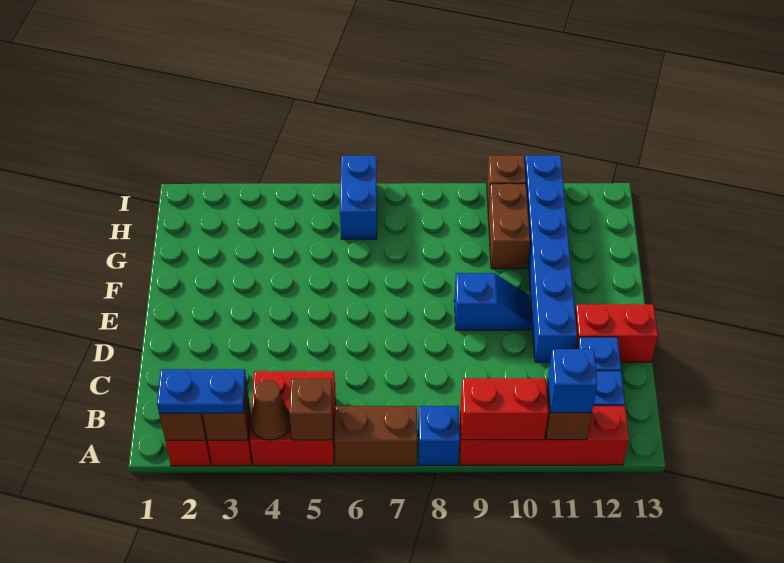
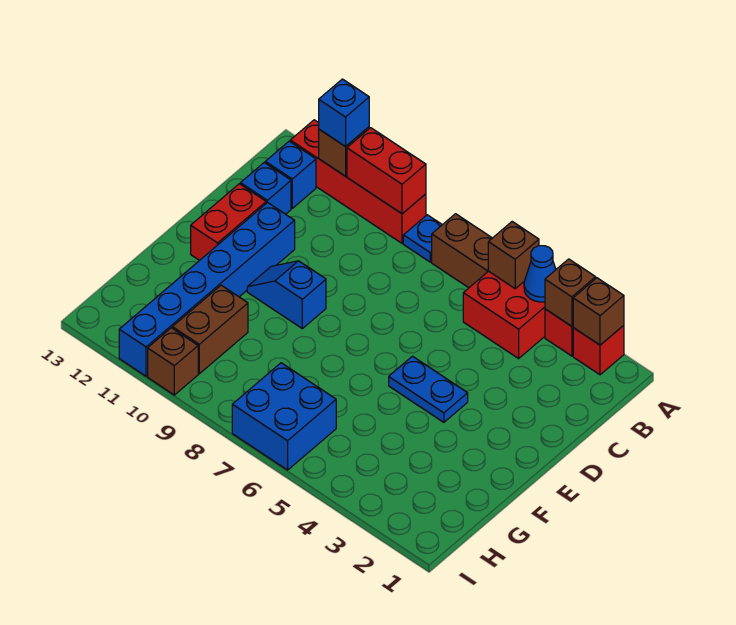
blue plate A2:A3 level 3 -> blue plate E4:E5 level 1
brown cone A4 level 2 -> blue cone A4 level 2
blue brick A8 level 1 -> blue plate A8 level 1
red brick D12:D13 level 1 -> red brick D12:E12 level 1
blue brick H6:I6 level 1 -> blue brick H6:I7 level 1

